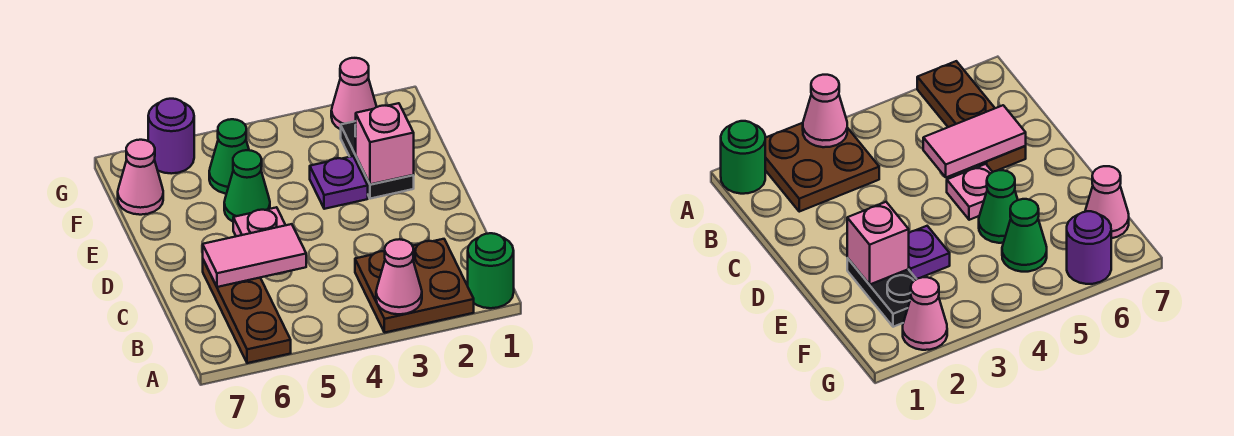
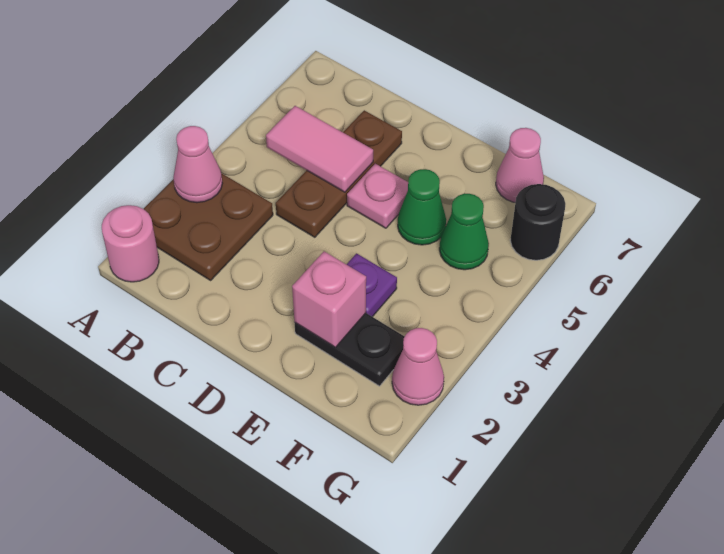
green round brick A1 level 1 -> pink round brick A1 level 1
brown plate A6:C6 level 1 -> brown plate C4:C6 level 1
pink tile C5:C6 level 2 -> pink tile B5:C5 level 2
purple round brick G6 level 1 -> black round brick G6 level 1

